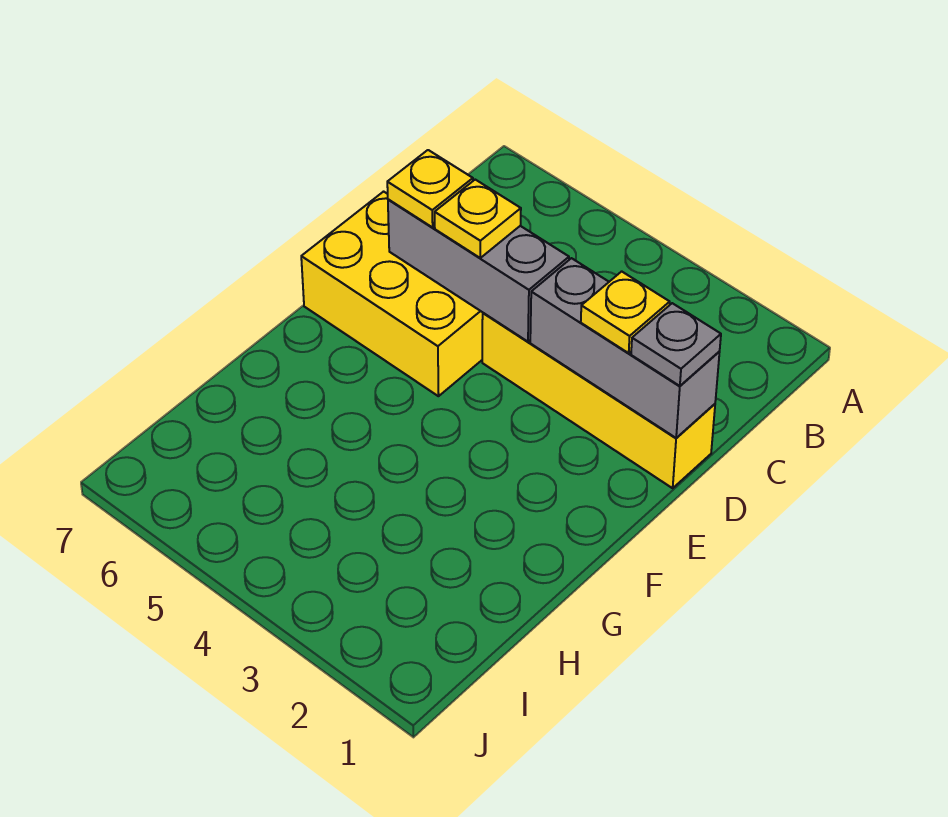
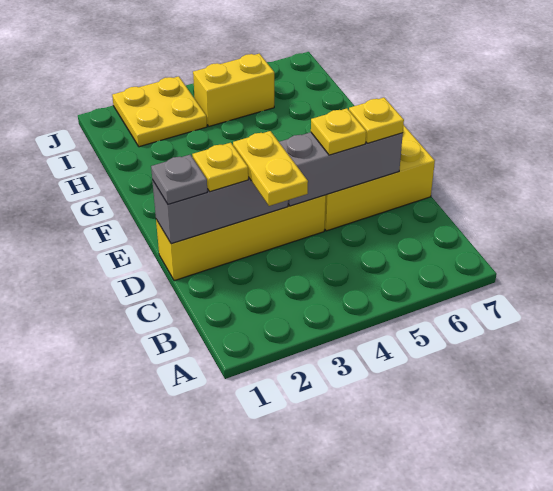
none -> yellow plate C3:D3 level 3
none -> yellow plate I2:J3 level 1
none -> yellow brick I4:I5 level 1

